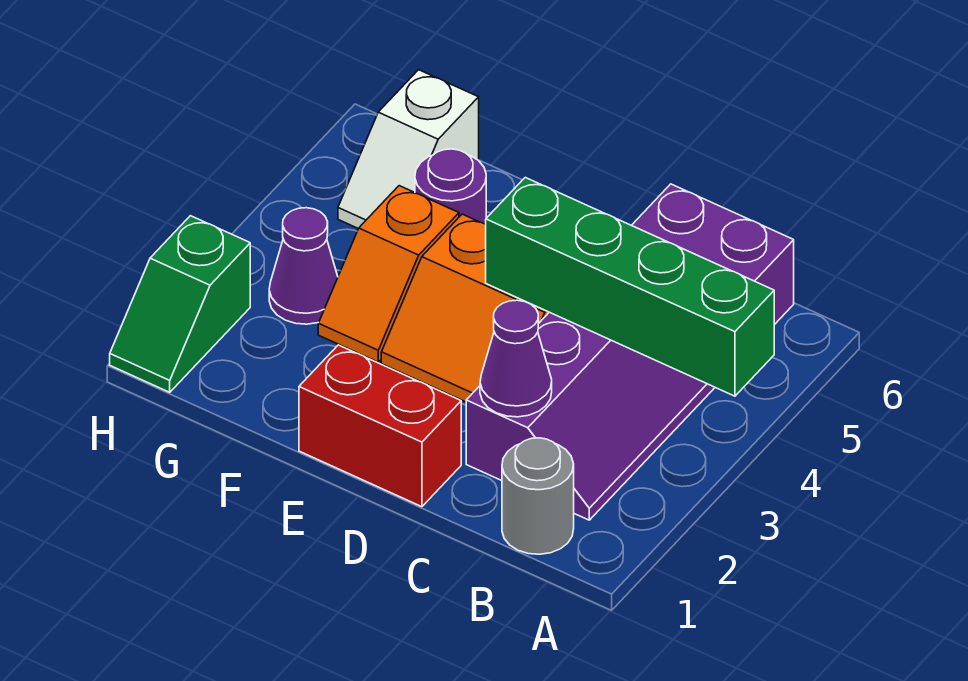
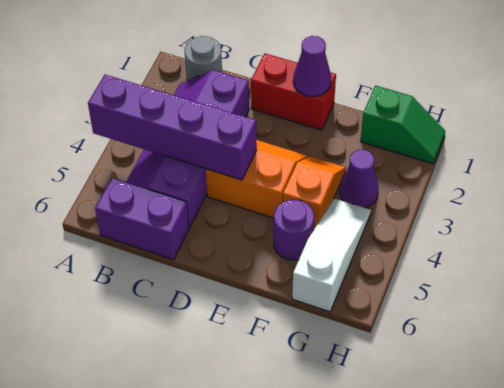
green brick A4:D4 level 2 -> purple brick A4:D4 level 2
purple cone C2 level 2 -> purple cone E1 level 2
white slope G5:G6 level 1 top 6 -> white slope G4:G6 level 1 top 6
green slope H1:H2 level 1 top 2 -> green slope G1:H1 level 1 top G

